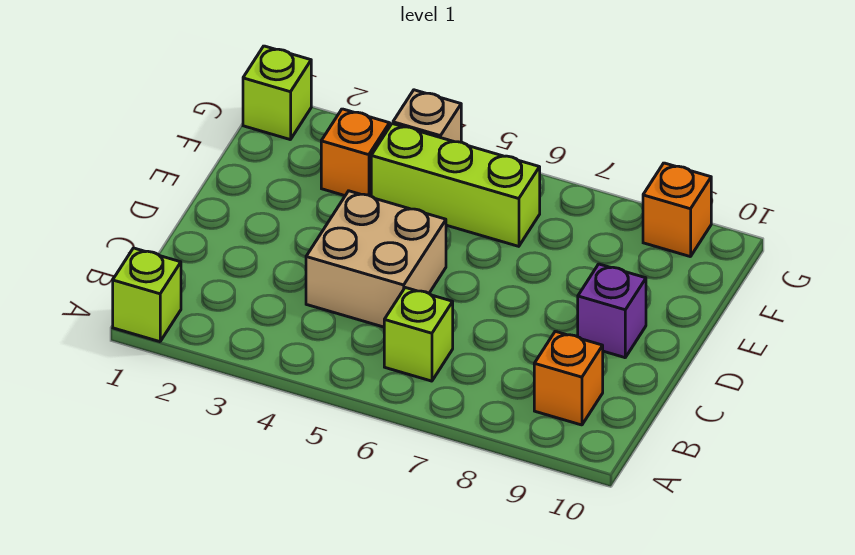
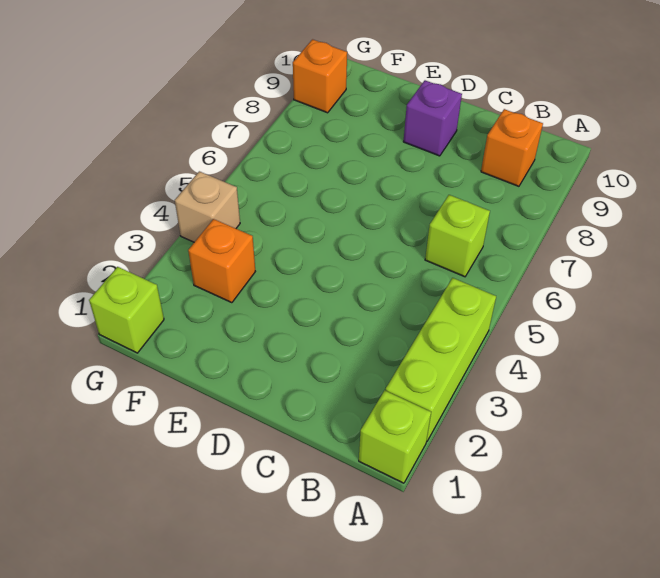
tan brick C4:D5 level 1 -> none
lime brick F4:F6 level 1 -> lime brick A2:A4 level 1

